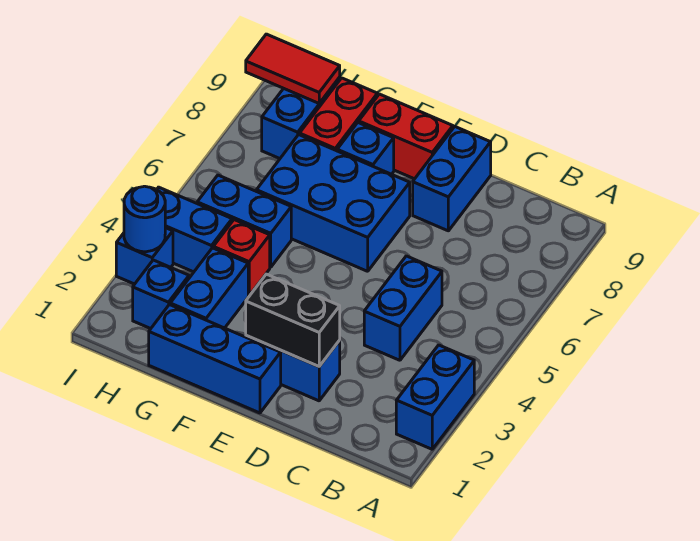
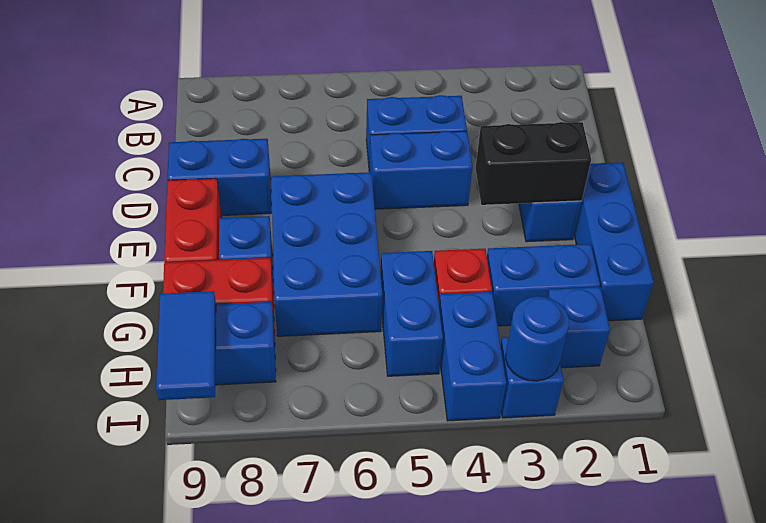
blue brick A2:A3 level 1 -> blue brick D4:D5 level 1
black brick D2:E2 level 2 -> black brick E2:E3 level 2
red tile H9:I9 level 2 -> blue tile H9:I9 level 2

